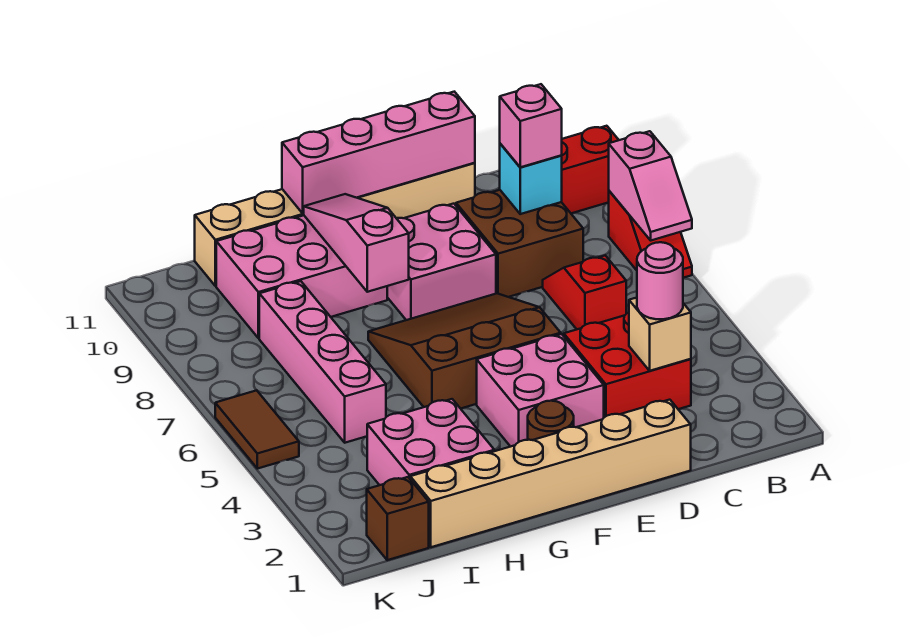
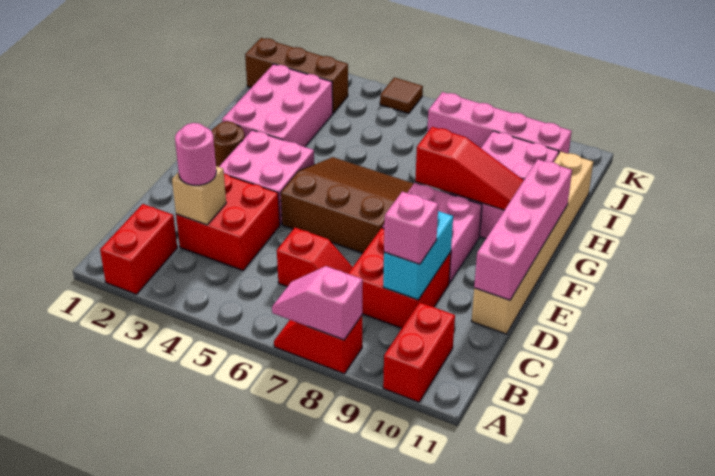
none -> red brick A2:B2 level 1
brown brick C8:D9 level 1 -> red brick C8:D9 level 1
cyan brick C9 level 2 -> cyan brick C9:D9 level 2
tan brick D1:I1 level 1 -> none
brown slope E5:G7 level 1 top 5 -> brown slope E5:G7 level 1 top E
pink slope G8:G10 level 2 top 8 -> red slope G8:G10 level 2 top 8
pink brick H2:I3 level 1 -> pink brick G2:I3 level 1
pink brick I5:I8 level 1 -> pink brick J7:J10 level 1
brown brick J1 level 1 -> brown brick J1:J3 level 1
brown tile K5:K6 level 1 -> brown tile K5 level 1

